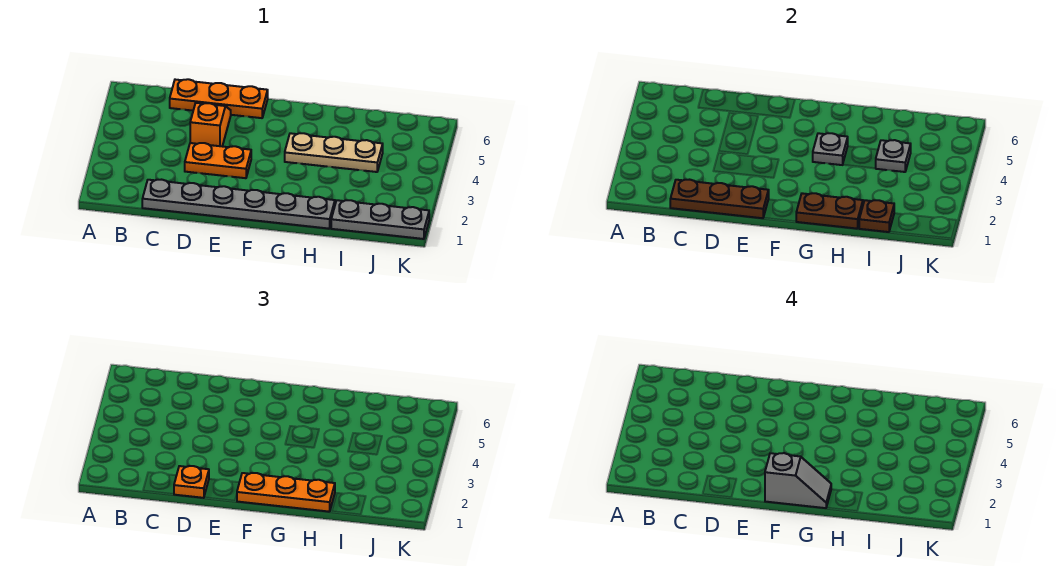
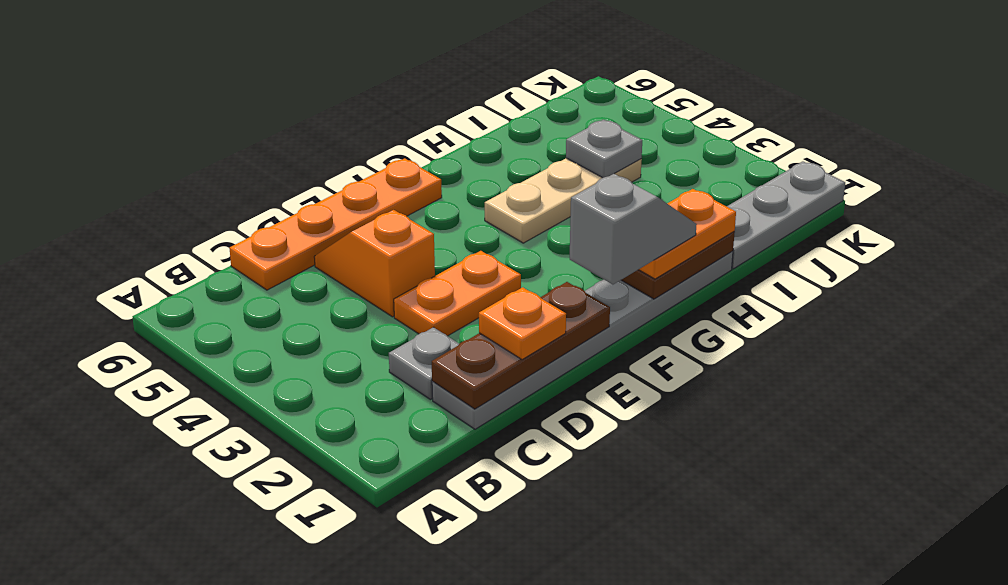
orange plate C6:E6 level 1 -> orange plate C6:F6 level 1
orange plate F1:H1 level 3 -> orange plate G1:H1 level 3
grey plate G4 level 2 -> grey plate C2 level 1
brown plate I1 level 2 -> none

